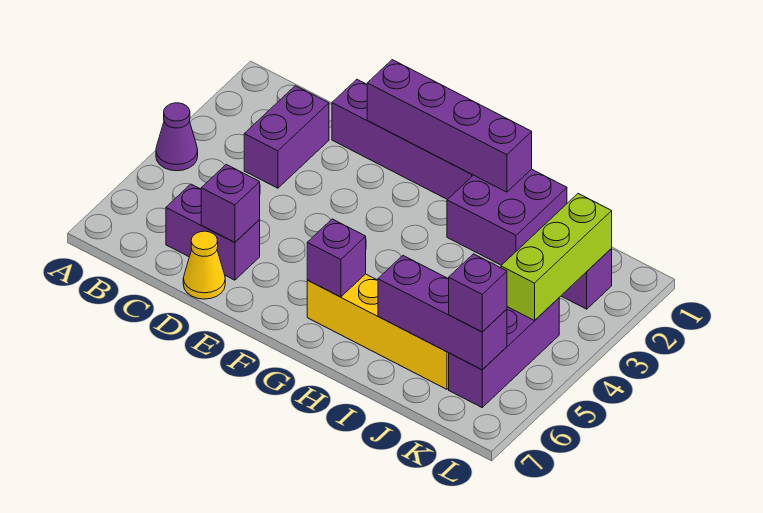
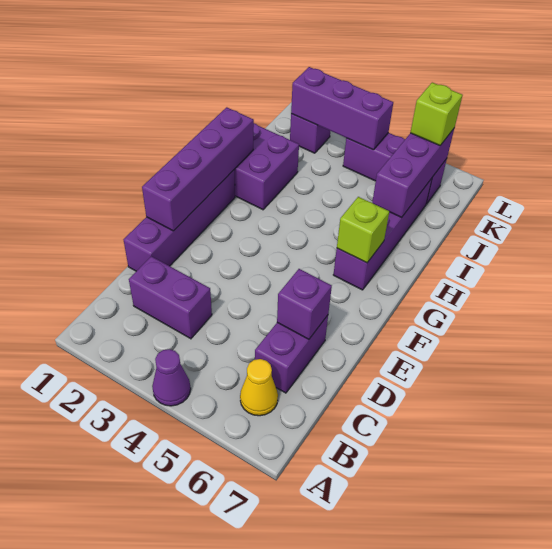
yellow cone D7 level 1 -> yellow cone B6 level 1
yellow brick G6:J6 level 1 -> purple brick G6:J6 level 1
purple brick G6 level 2 -> lime brick G6 level 2
lime brick K2:K4 level 2 -> purple brick K2:K4 level 2
purple brick K6 level 3 -> lime brick K6 level 3

